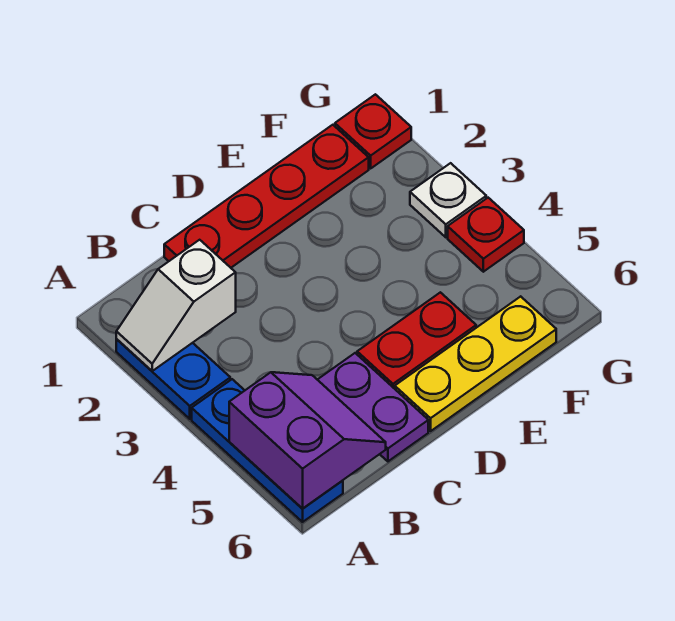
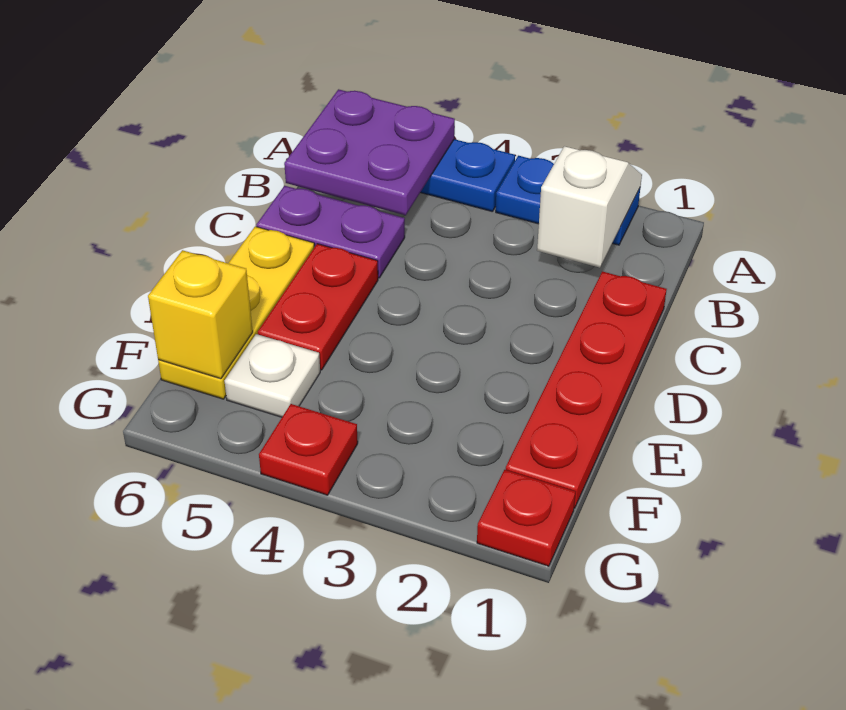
purple slope A5:B6 level 2 top A -> purple plate A5:B6 level 2
none -> yellow brick F6 level 2
white plate G3 level 1 -> white plate F5 level 1

